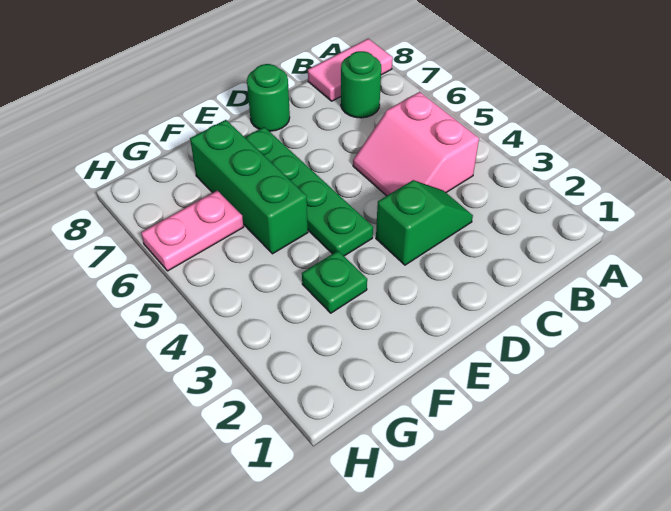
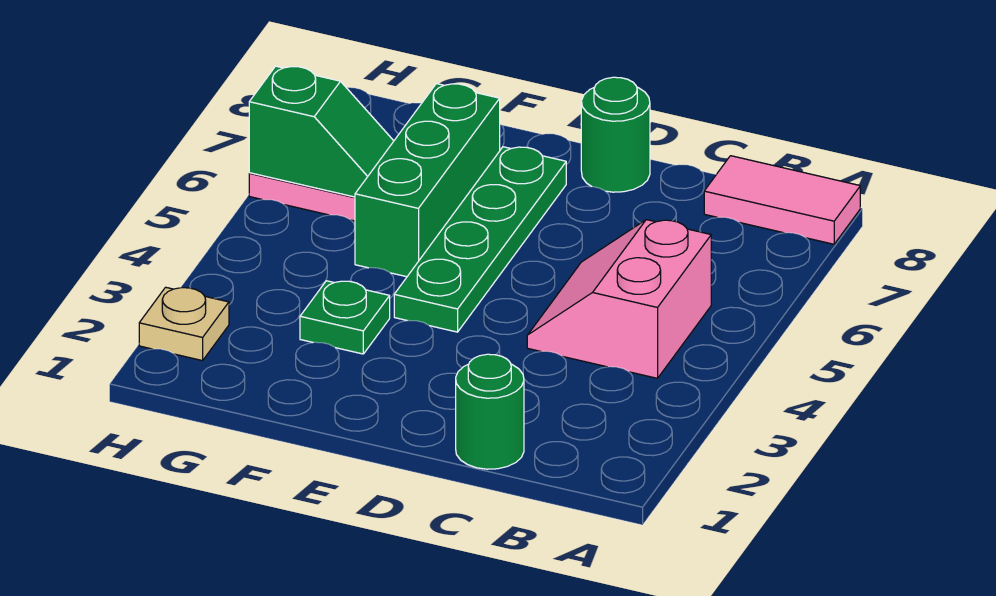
green round brick B7 level 1 -> green round brick C1 level 1
green slope C3:D3 level 1 top D -> green slope G6:H6 level 2 top H
none -> tan plate H2 level 1

